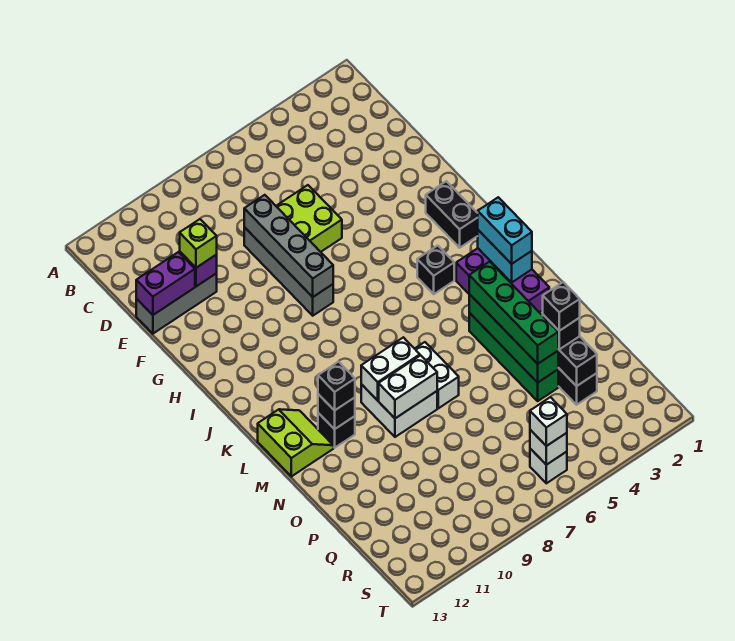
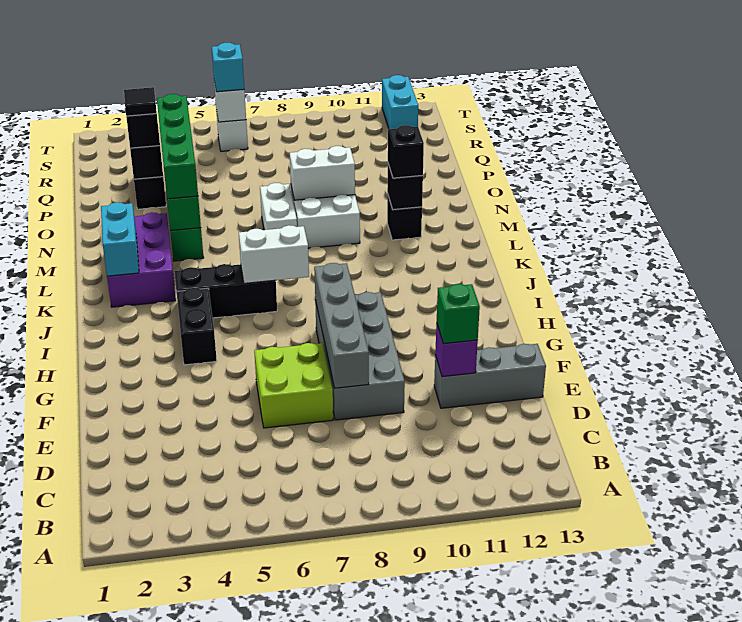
grey brick E8:H8 level 1 -> grey brick E8:H9 level 1
lime brick E11 level 3 -> green brick E11 level 3
purple brick E12:E13 level 2 -> none
black brick H2:I2 level 1 -> black brick H4:I4 level 1
black brick J4 level 1 -> black brick J4:J6 level 1
cyan brick K2:L2 level 3 -> cyan brick S12:T12 level 1
lime slope L12:M13 level 1 top 13 -> none
white brick M8:M9 level 2 -> white brick J6:J7 level 2
black brick P3 level 4 -> black tile P3 level 4
white brick S6 level 3 -> cyan brick S6 level 3

